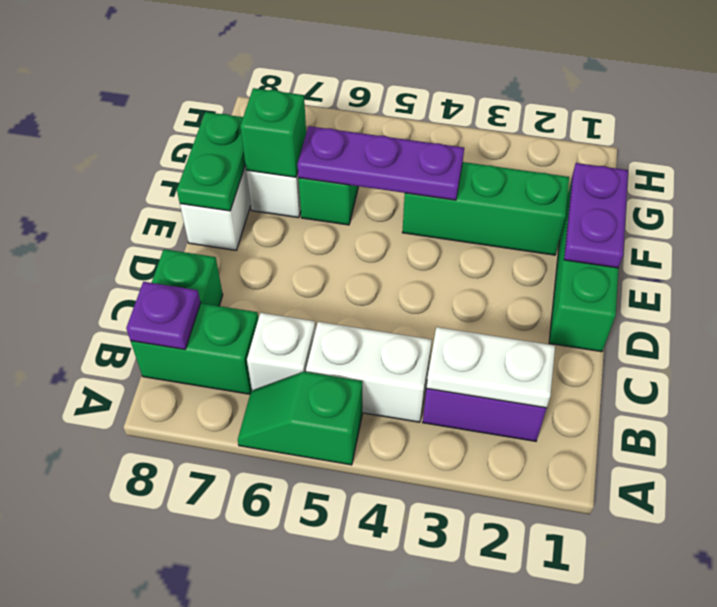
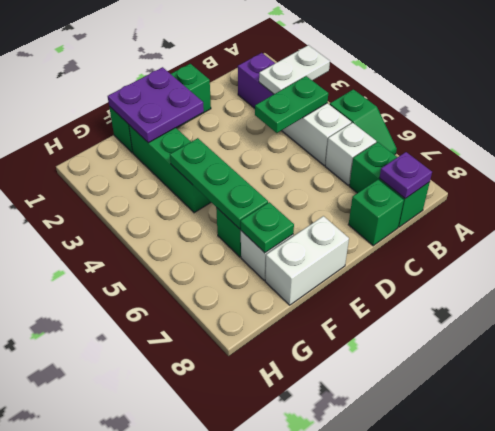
white plate B2:B3 level 2 -> white plate A3:B3 level 2
purple plate E1:F1 level 2 -> purple plate E1:F2 level 2
green plate E8:F8 level 2 -> green plate B4:C4 level 2
purple plate F4:F6 level 2 -> green plate F4:F6 level 2
green brick F7 level 2 -> green plate F7 level 2

